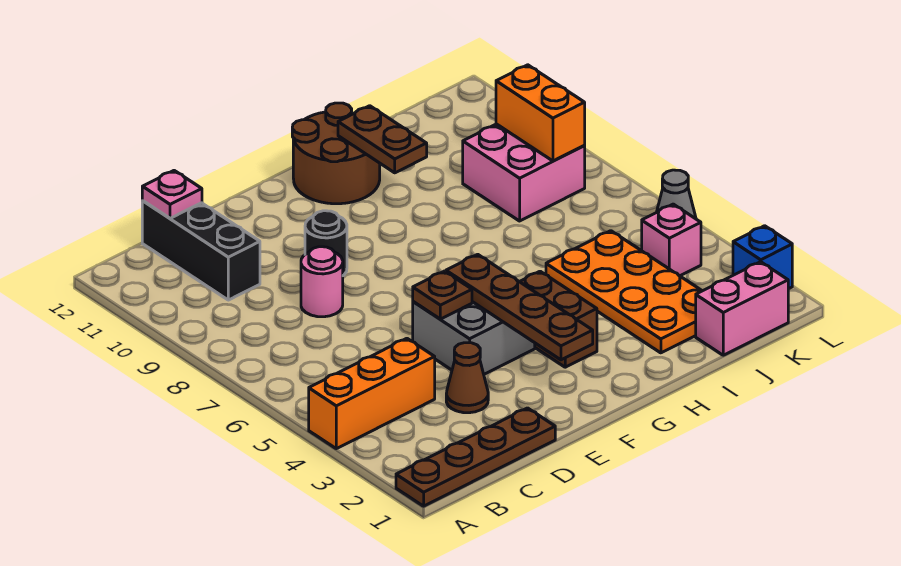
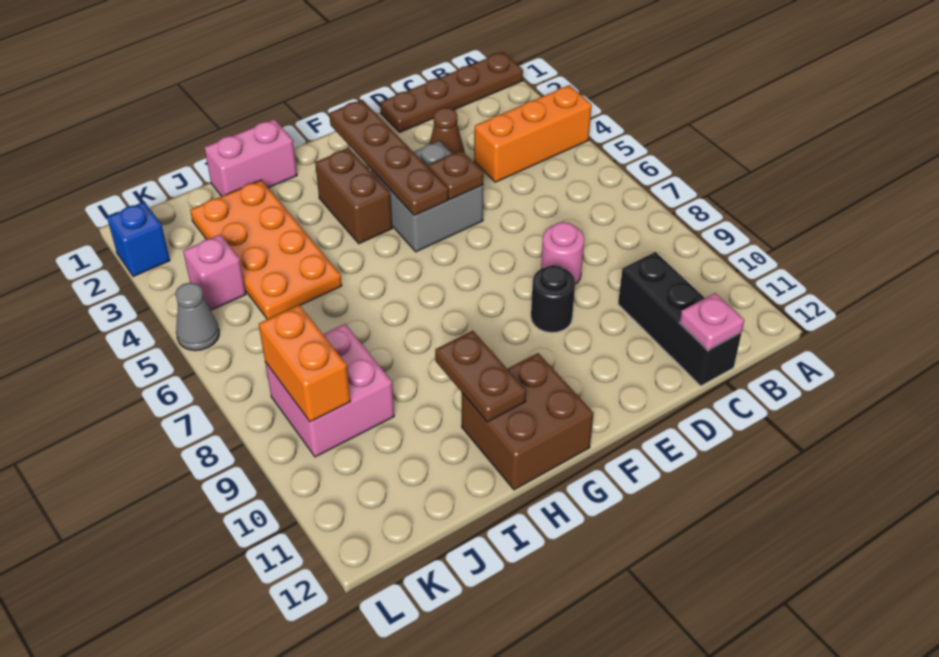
brown round brick G11:H12 level 1 -> brown brick G11:H12 level 1
pink brick J1:K1 level 1 -> pink brick H1:I1 level 1

